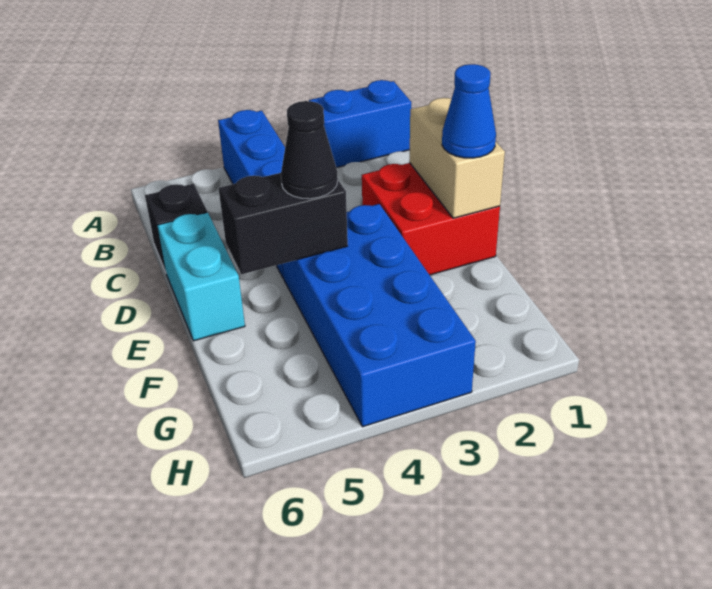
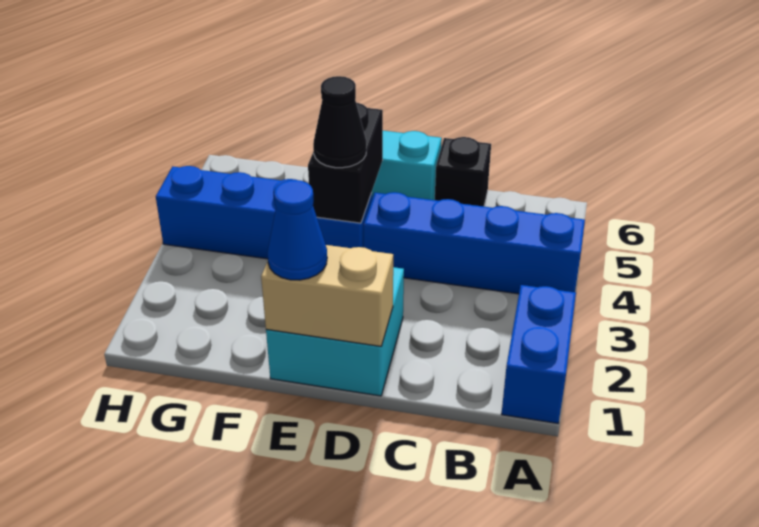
red brick D1:E2 level 1 -> cyan brick D1:E2 level 1
blue brick E3:H4 level 1 -> blue brick E4:H4 level 1

